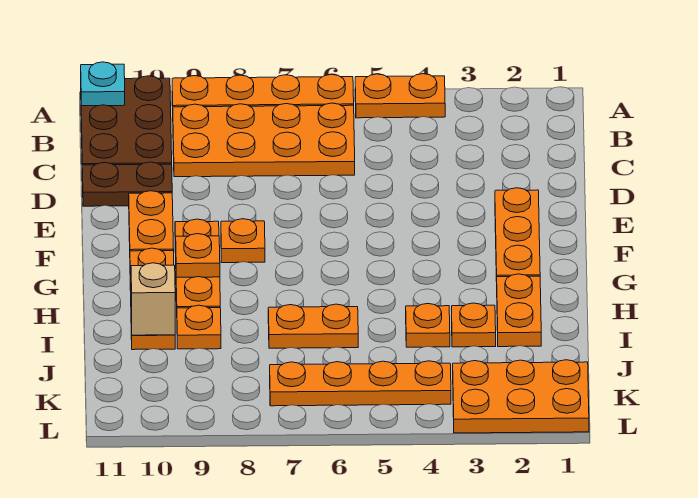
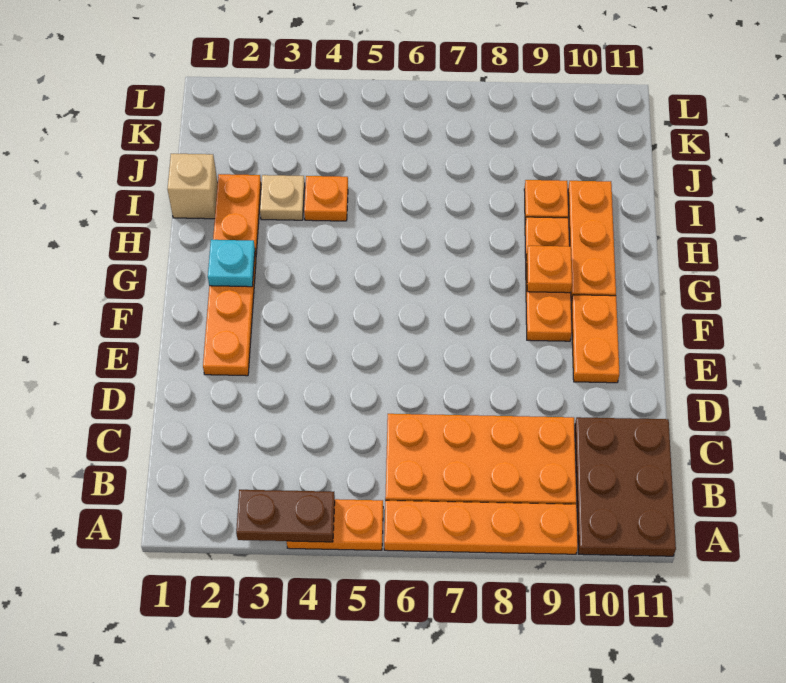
cyan plate A11 level 2 -> cyan plate G2 level 2
brown plate D10:D11 level 1 -> brown plate A3:A4 level 2
orange plate F8 level 1 -> none
orange plate I3 level 1 -> tan plate I3 level 1
orange plate I6:I7 level 1 -> none
tan brick I10 level 2 -> tan brick I1 level 1
orange plate K1:L3 level 1 -> none
orange plate K4:K7 level 1 -> none

